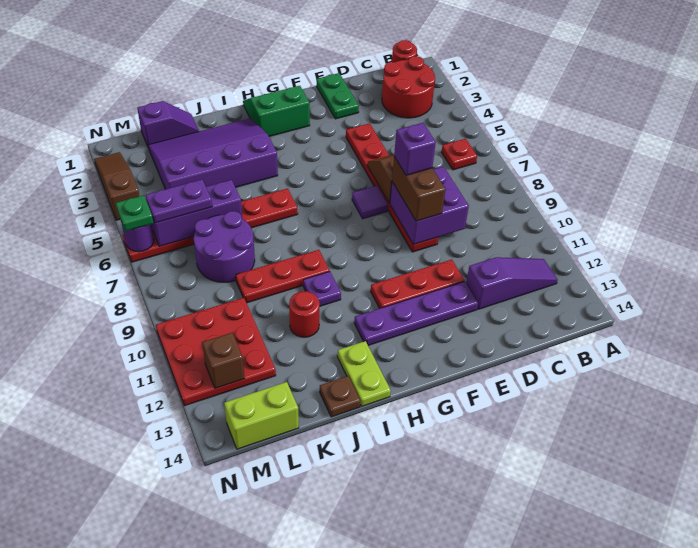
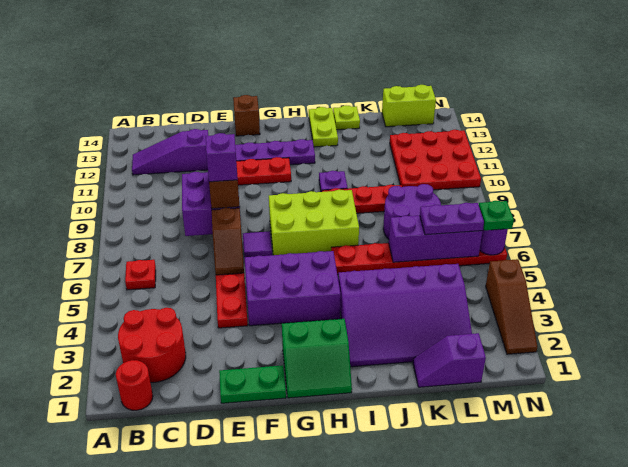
green plate E1:E2 level 1 -> green plate E1:F1 level 1
none -> purple brick F4:H5 level 1
none -> lime brick G7:I8 level 1
red round brick J11 level 1 -> none
brown plate J14 level 1 -> lime plate J14 level 1
brown brick M12 level 2 -> brown brick F14 level 1

